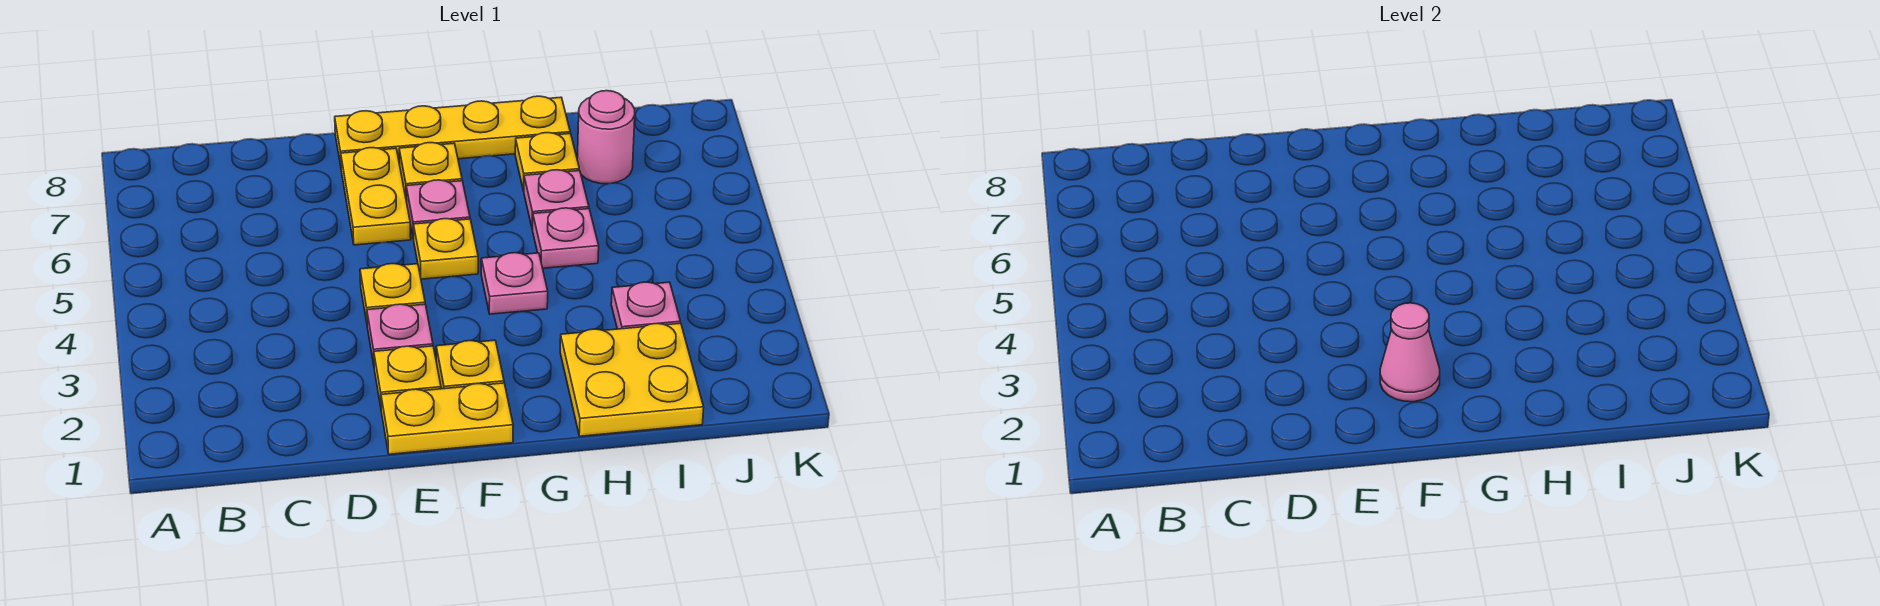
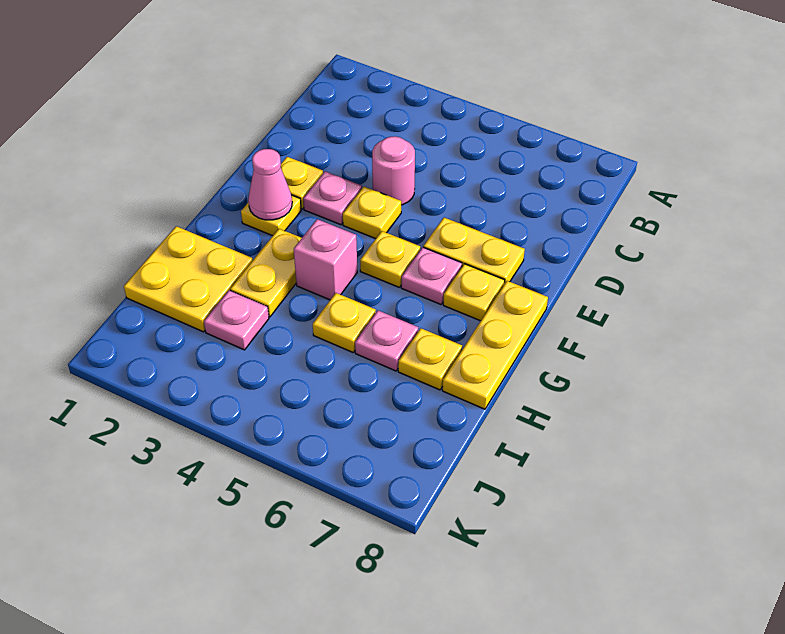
yellow plate E1:F1 level 1 -> yellow plate G3:H3 level 1
yellow plate E8:H8 level 1 -> yellow plate F8:H8 level 1
pink plate G4 level 1 -> pink brick G4 level 1
pink plate H5 level 1 -> yellow plate H5 level 1
pink round brick I7 level 1 -> pink round brick D4 level 1

